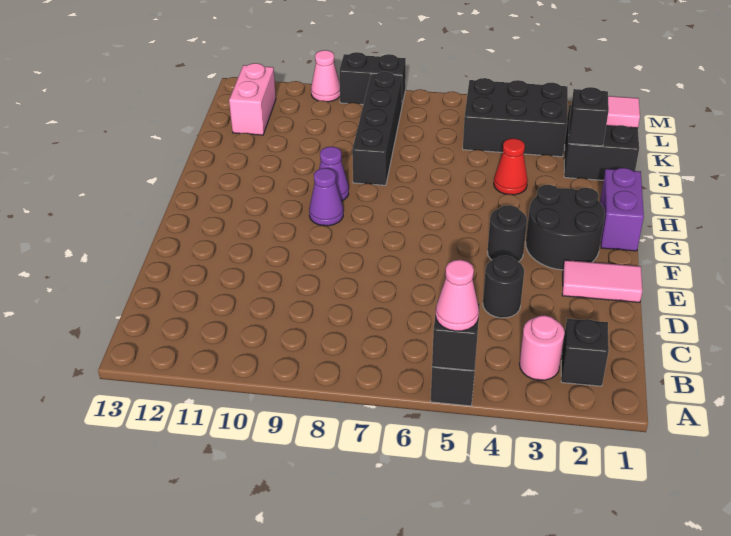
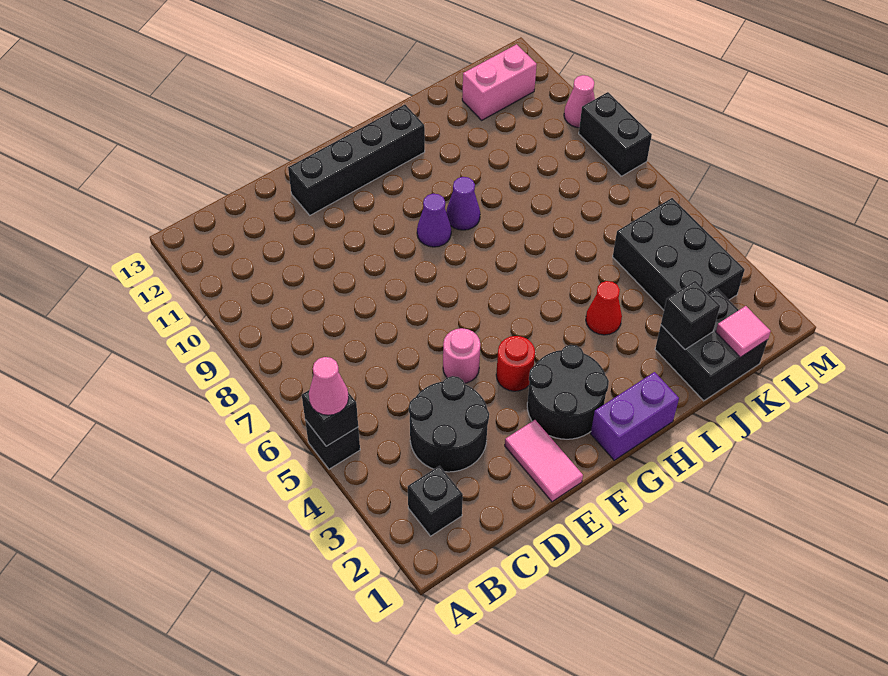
pink round brick B3 level 1 -> pink round brick E5 level 1
black round brick D4 level 1 -> black round brick C3:D4 level 1
black round brick F4 level 1 -> red round brick F4 level 1
black brick I8:L8 level 1 -> black brick E12:H12 level 1

